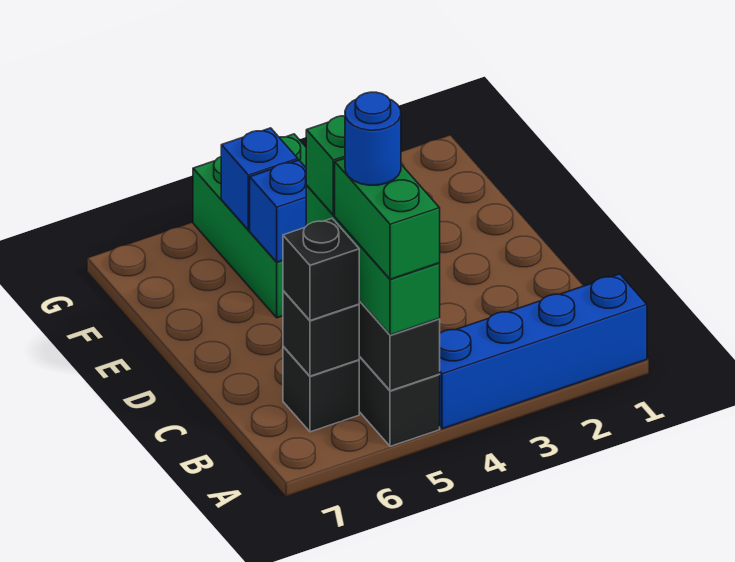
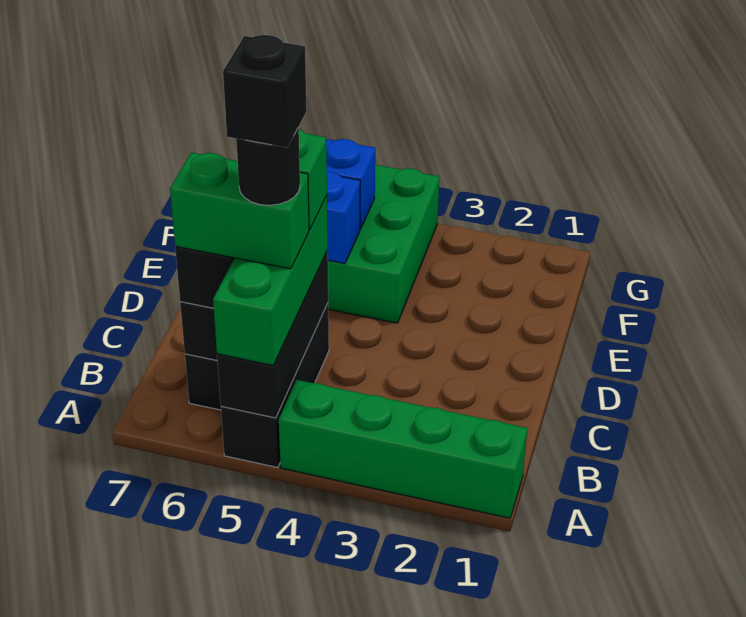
blue brick A1:A4 level 1 -> green brick A1:A4 level 1
green brick A5:B5 level 4 -> green brick B5:B6 level 4
blue round brick B5 level 5 -> black round brick B5 level 5
none -> black brick B5 level 6

